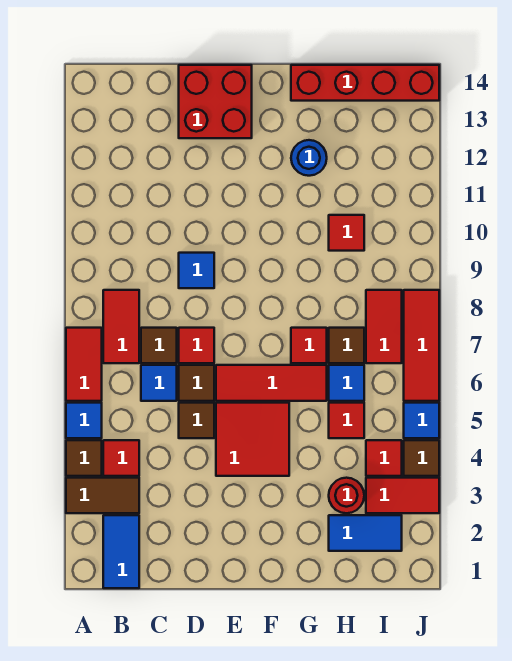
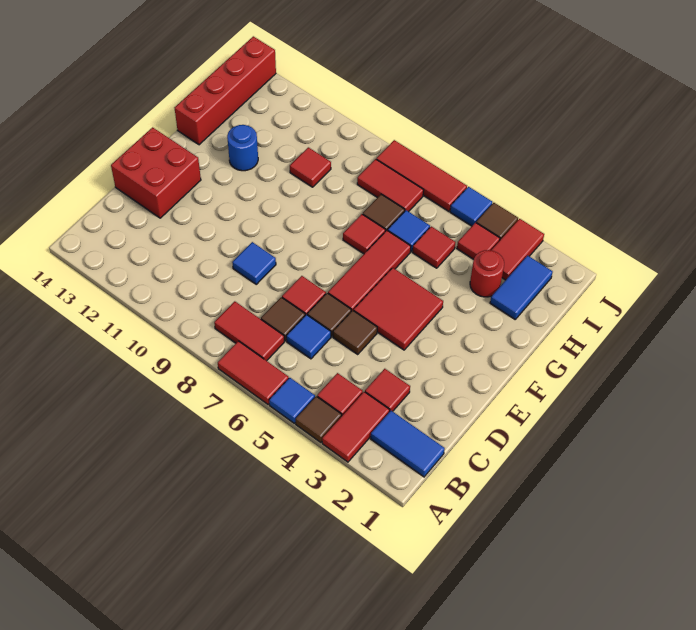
brown tile A3:B3 level 1 -> red tile A3:B3 level 1
none -> red tile C3 level 1

